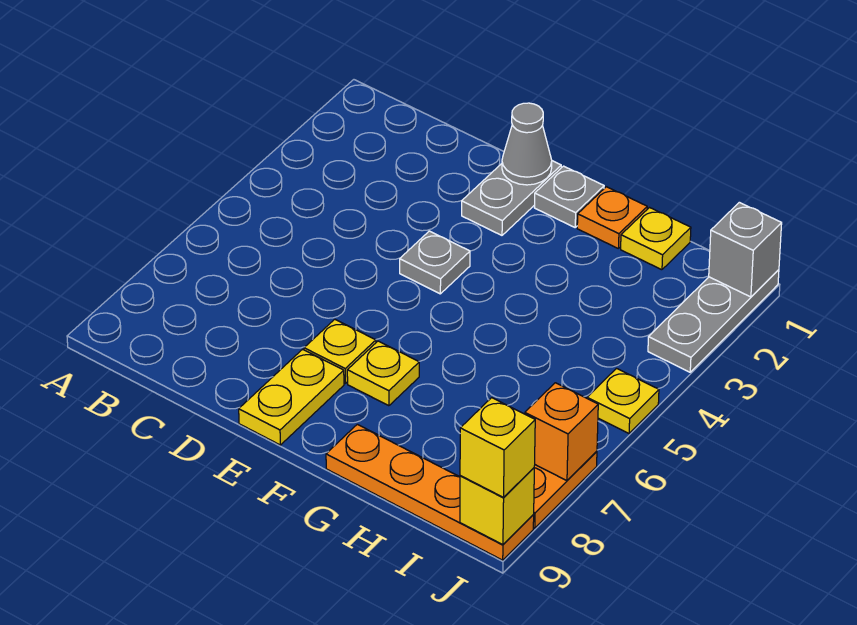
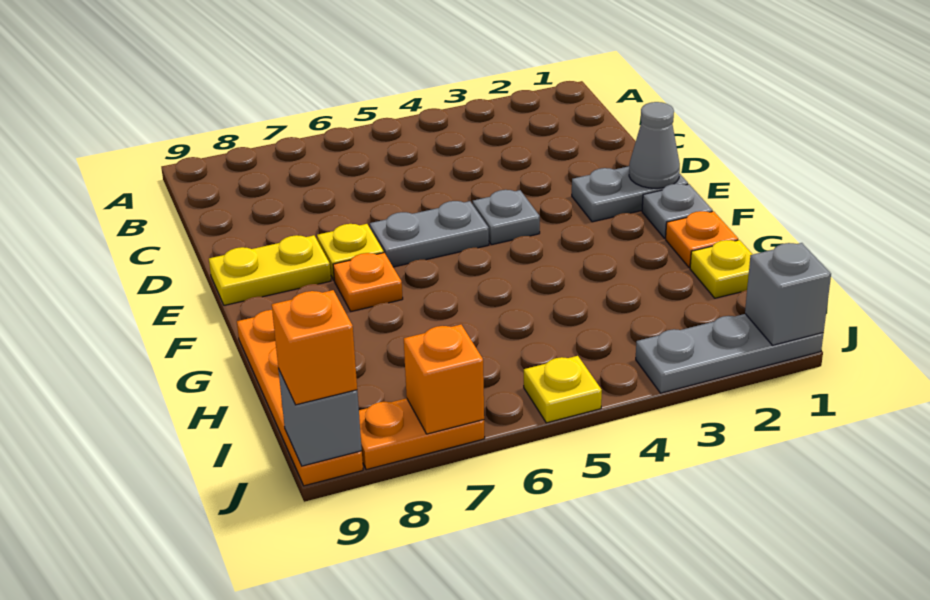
none -> grey plate E5:E6 level 1
yellow plate F7 level 1 -> orange plate F7 level 1
yellow brick J9 level 2 -> grey brick J9 level 2
yellow brick J9 level 3 -> orange brick J9 level 3

